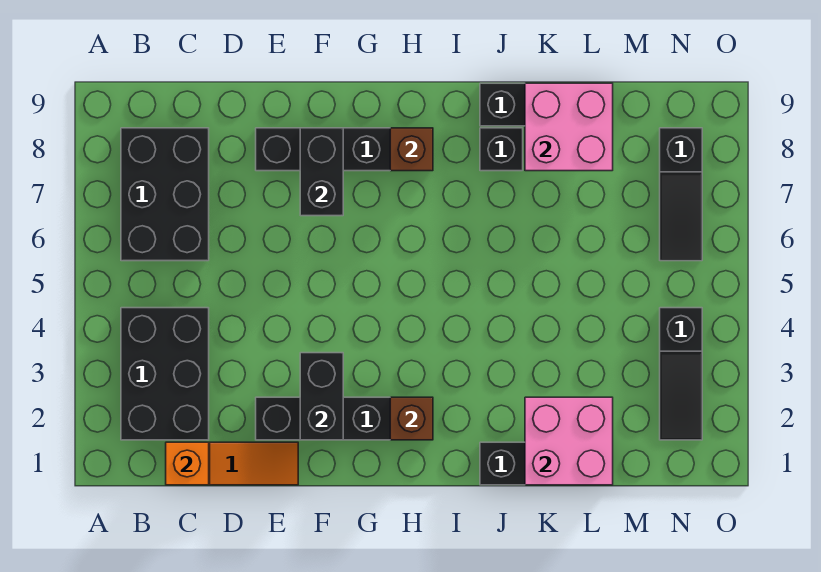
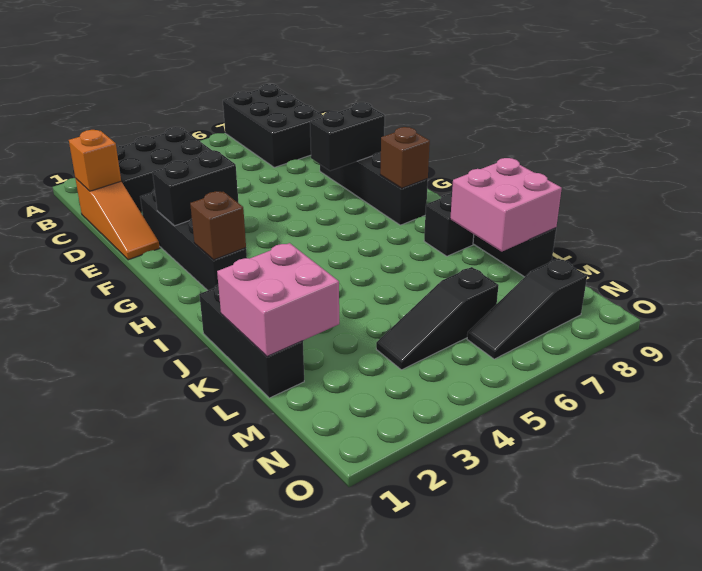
black brick B6:C8 level 1 -> black brick A7:C8 level 1
black slope N2:N4 level 1 top 4 -> black slope M4:M6 level 1 top 6

